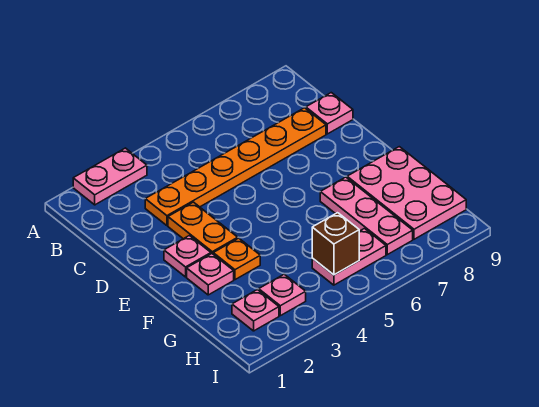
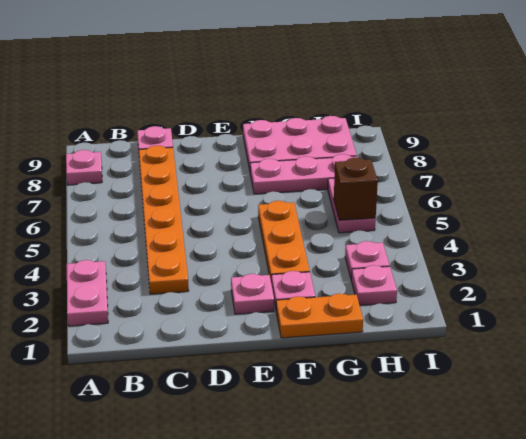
none -> pink plate A8 level 1
orange plate D3:E3 level 1 -> orange plate F1:G1 level 1
orange plate F3 level 1 -> orange plate F3:F5 level 1

